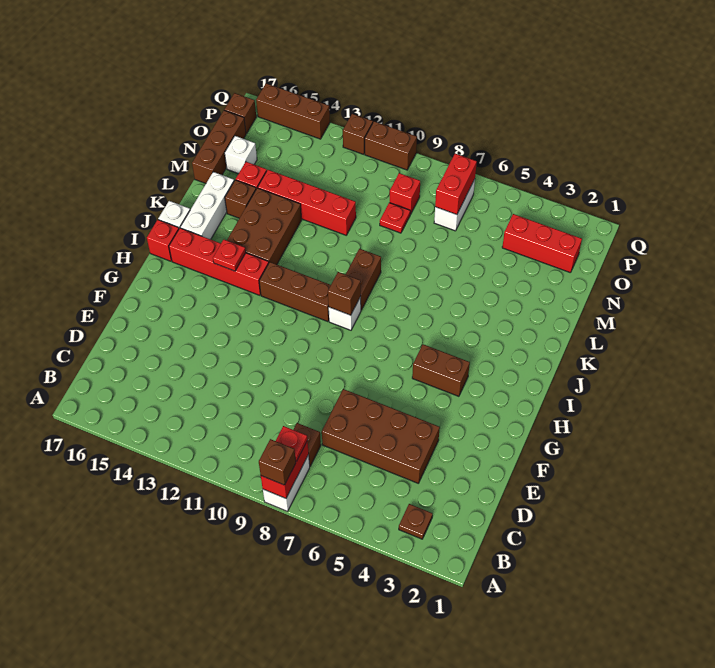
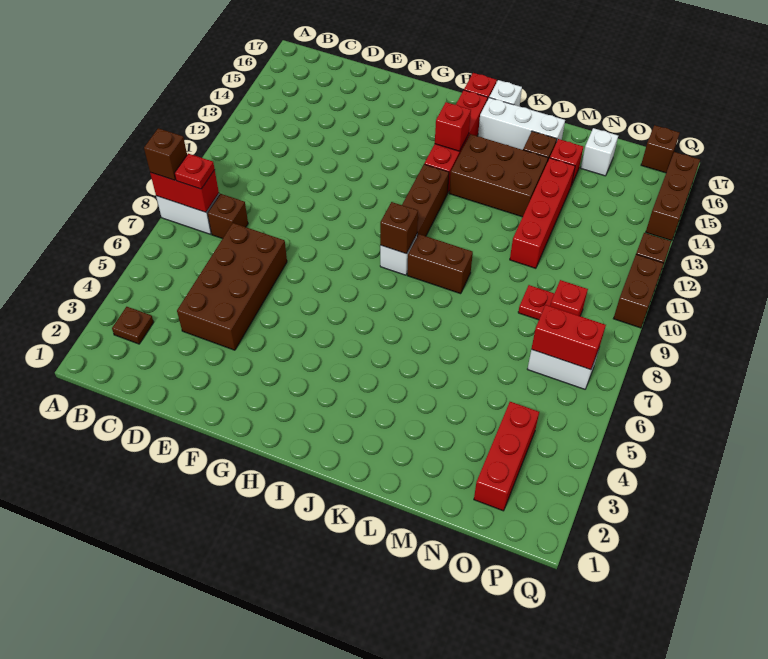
brown brick H4:H5 level 1 -> none
red plate I14 level 2 -> red brick I14 level 2
brown brick M17:O17 level 1 -> none

